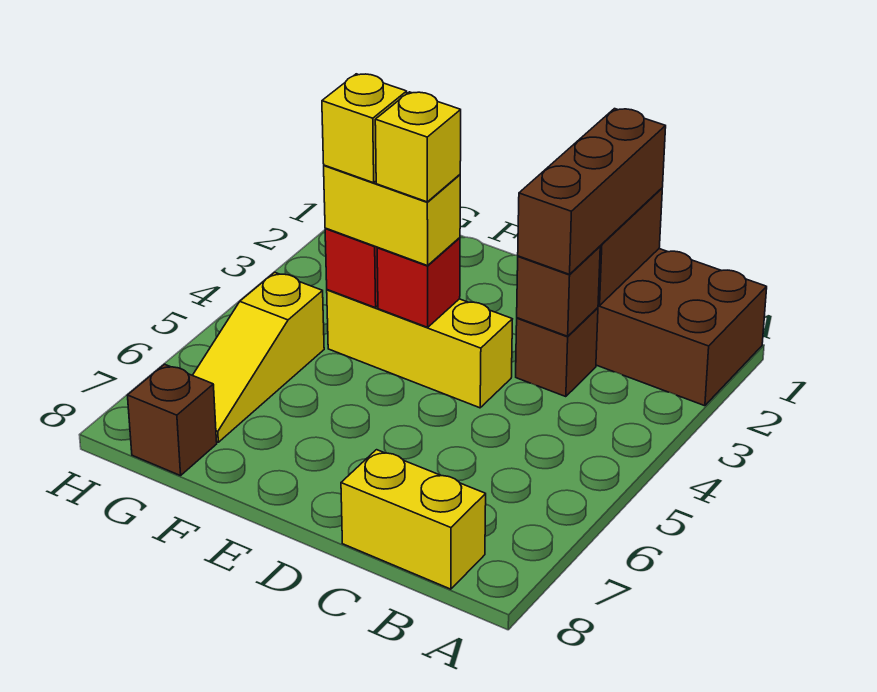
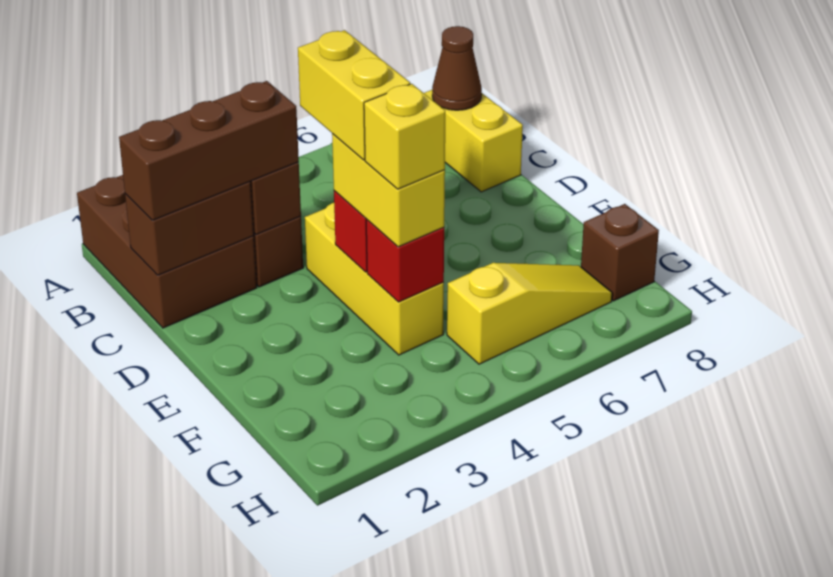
none -> brown cone B8 level 2
yellow brick E4 level 4 -> yellow brick D4:E4 level 4

